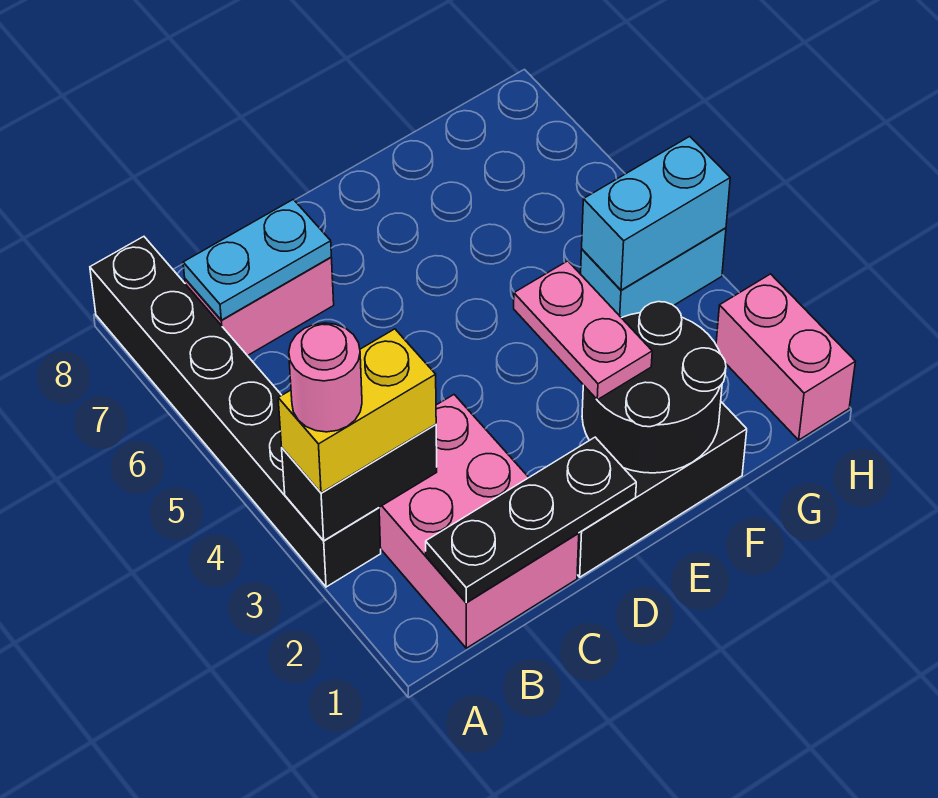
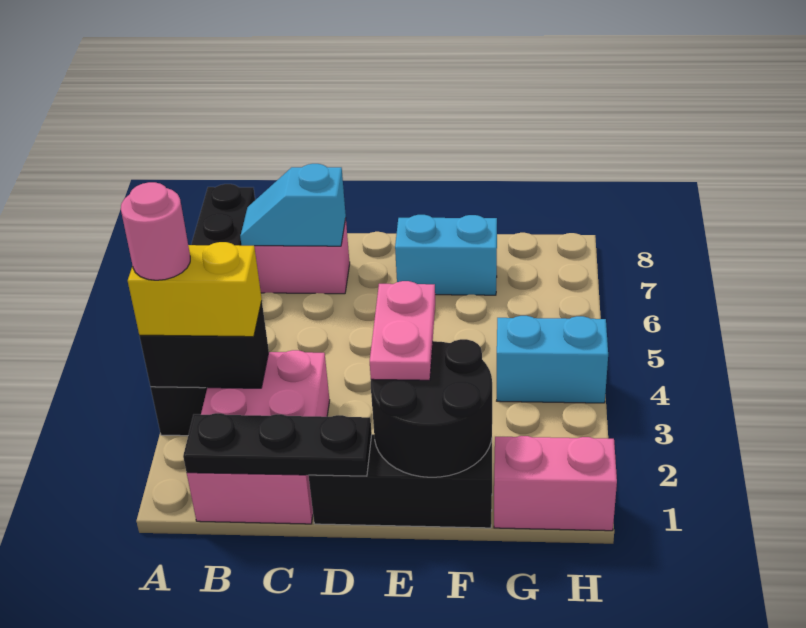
cyan plate B7:C7 level 2 -> cyan slope B7:C7 level 2 top C
cyan brick G4:H4 level 2 -> cyan brick E7:F7 level 1
pink brick H1:H2 level 1 -> pink brick G1:H1 level 1

